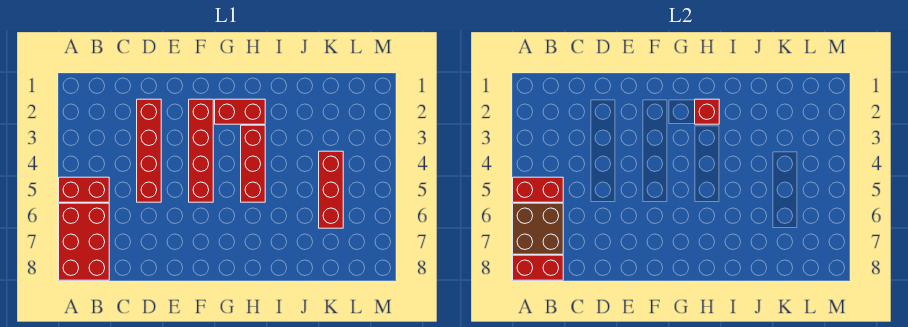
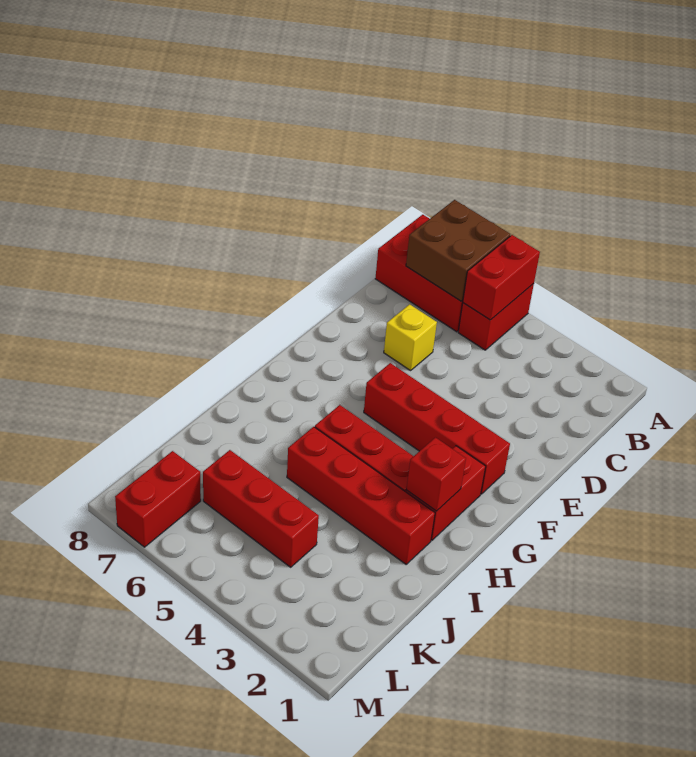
red brick A8:B8 level 2 -> red brick L7:M7 level 1
red brick D2:D5 level 1 -> red brick I2:I5 level 1
none -> yellow brick D6 level 1

